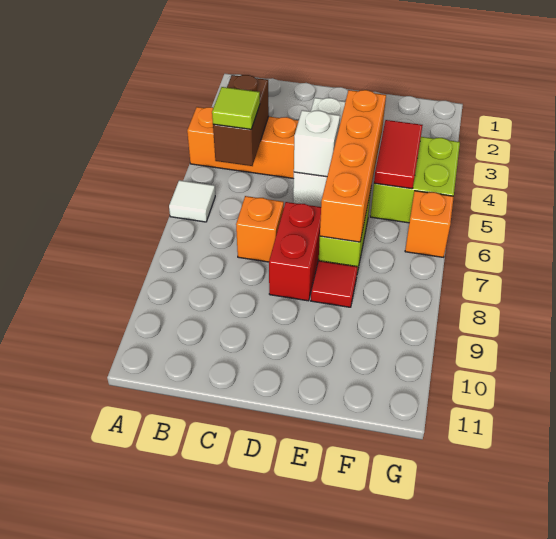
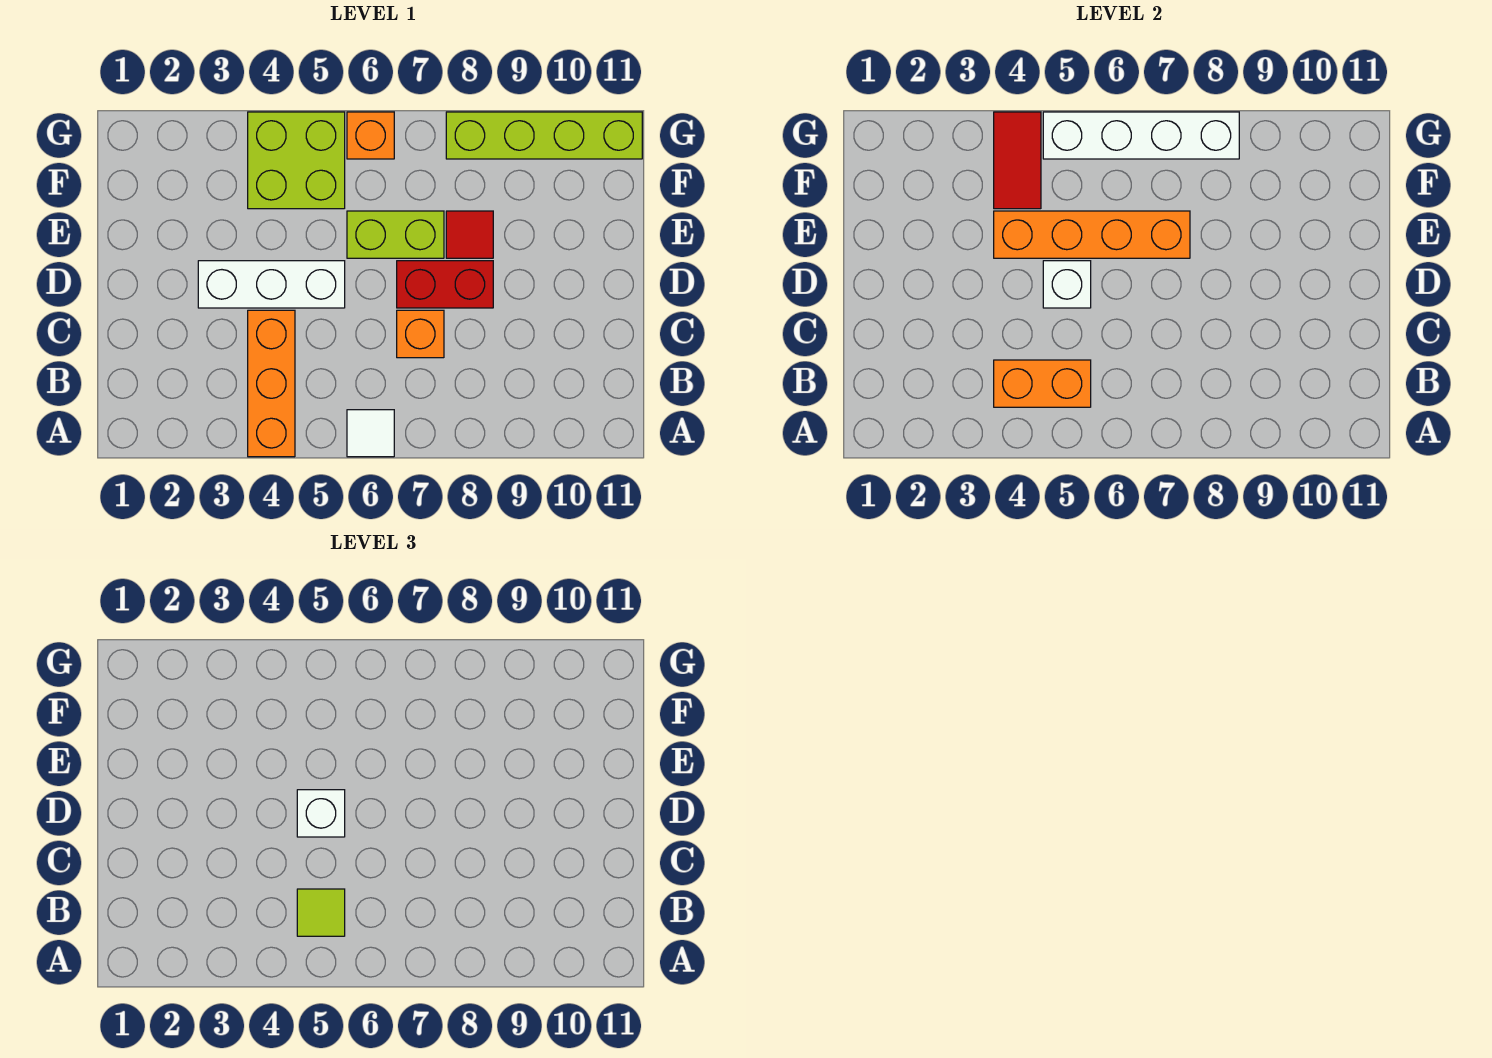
brown brick B4:B5 level 2 -> orange brick B4:B5 level 2
none -> white brick D5 level 3
red tile F4:F5 level 2 -> red tile F4:G4 level 2
none -> white brick G5:G8 level 2
none -> lime brick G8:G11 level 1

